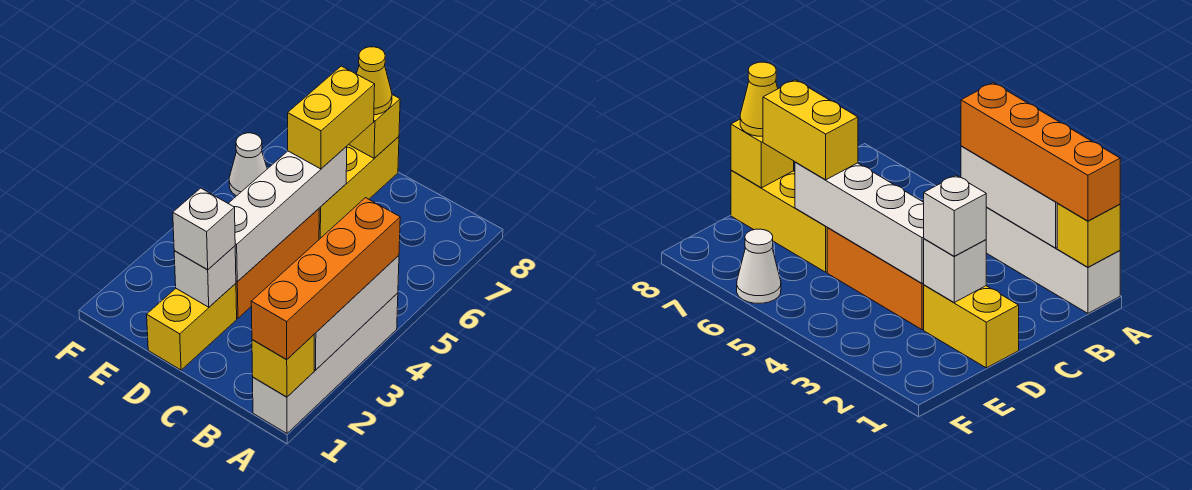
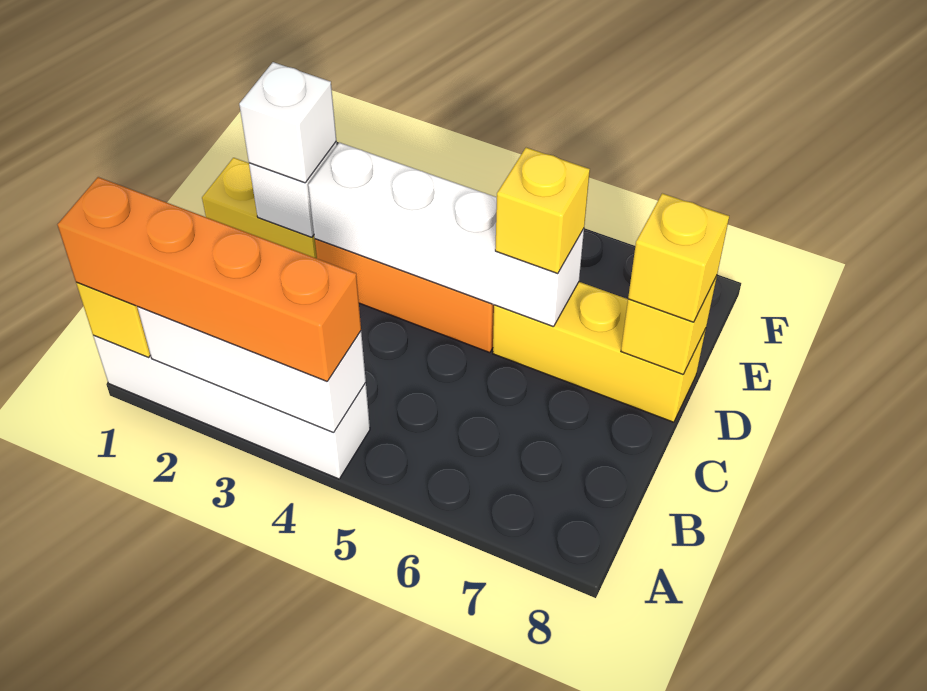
yellow brick D6:D7 level 3 -> yellow brick D6 level 3
yellow cone D8 level 3 -> yellow brick D8 level 3
white cone F6 level 1 -> none

